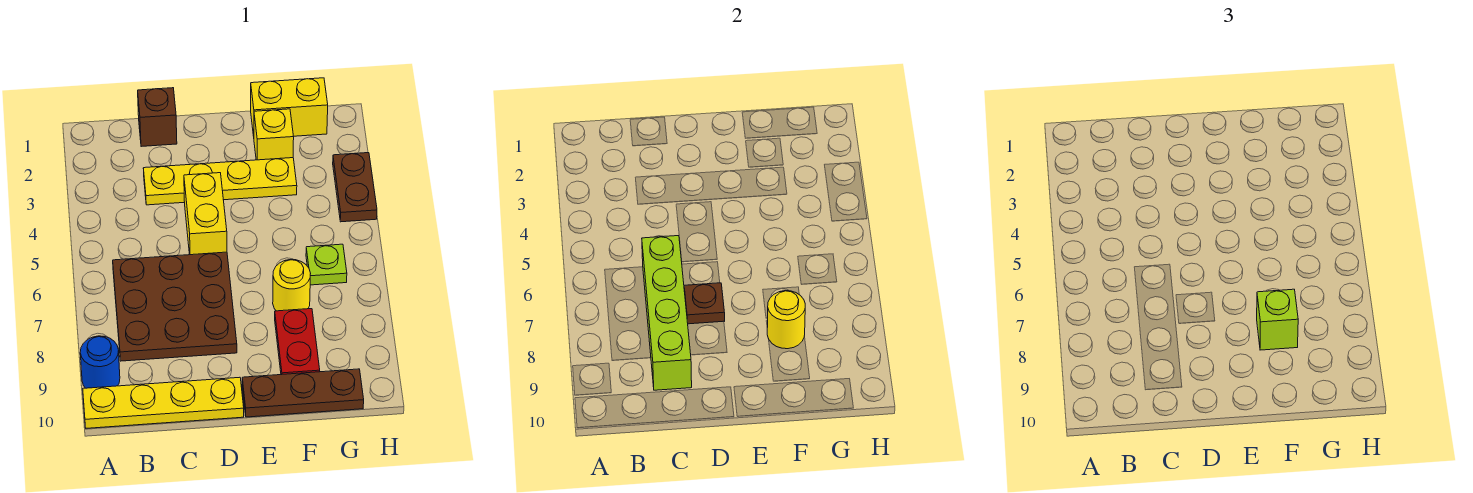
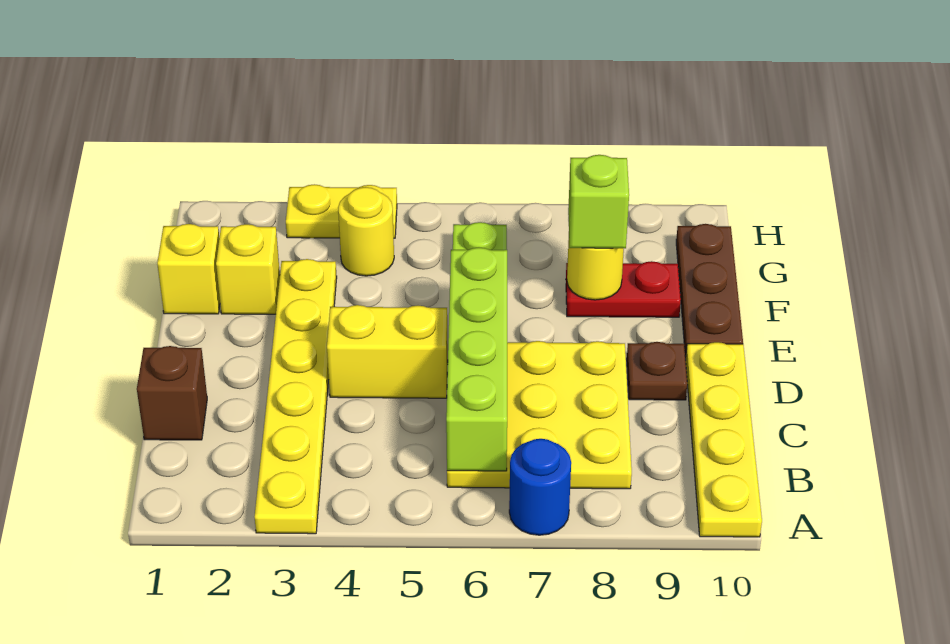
blue round brick A9 level 1 -> blue round brick A7 level 1
brown plate B6:D8 level 1 -> yellow plate B6:D8 level 1
yellow plate C3:F3 level 1 -> yellow plate A3:F3 level 1
lime brick C6:C9 level 2 -> lime brick B6:E6 level 2
brown plate D7 level 2 -> brown plate D9 level 1
yellow brick F1:G1 level 1 -> yellow brick F1 level 1
yellow round brick F7 level 1 -> yellow round brick G4 level 1
brown plate H3:H4 level 1 -> yellow plate H3:H4 level 1

